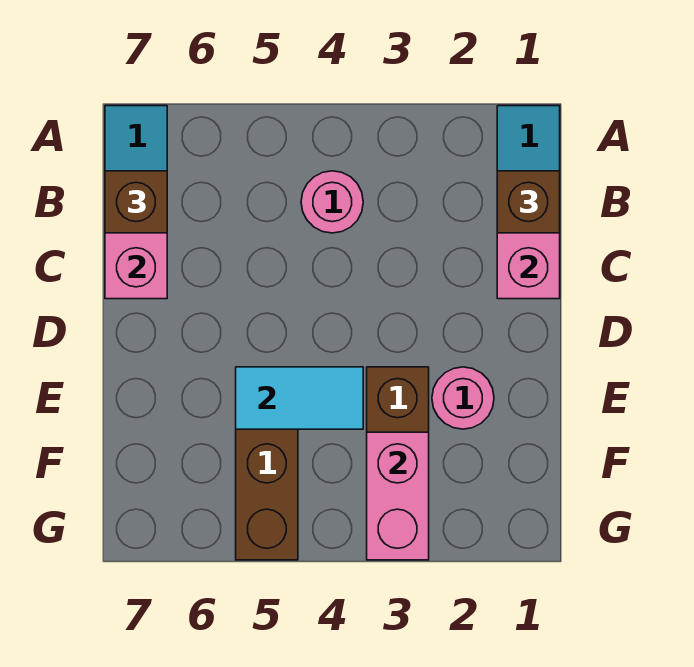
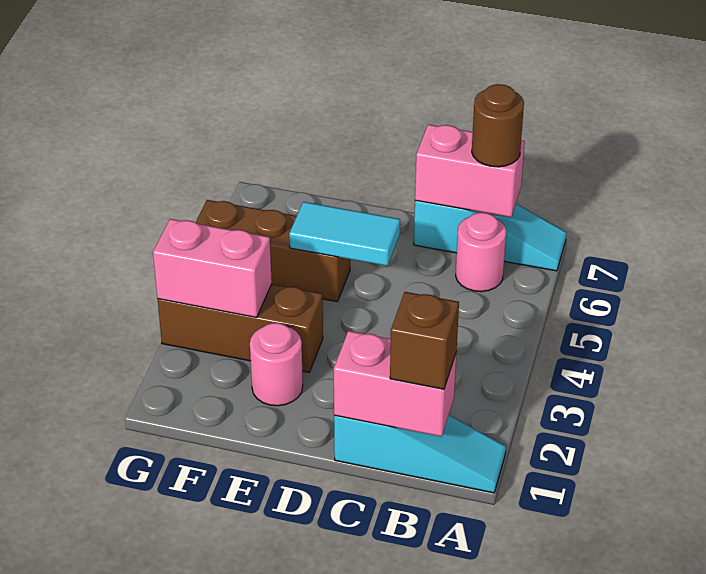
pink round brick B4 level 1 -> pink round brick B6 level 1
brown brick B7 level 3 -> brown round brick B7 level 3
cyan tile E4:E5 level 2 -> cyan tile D5:E5 level 2

